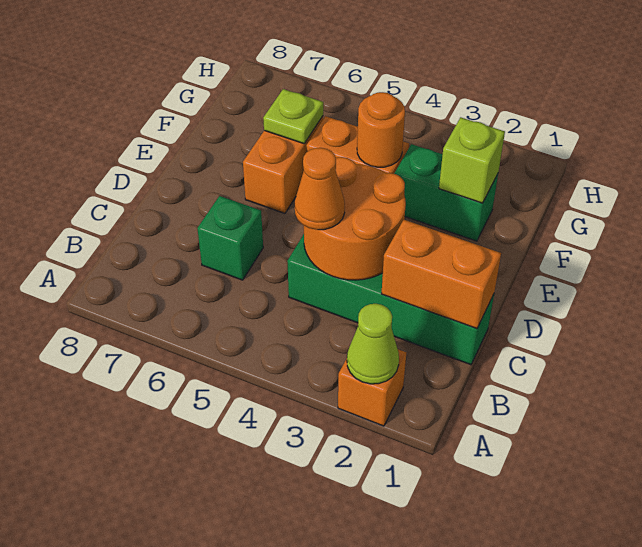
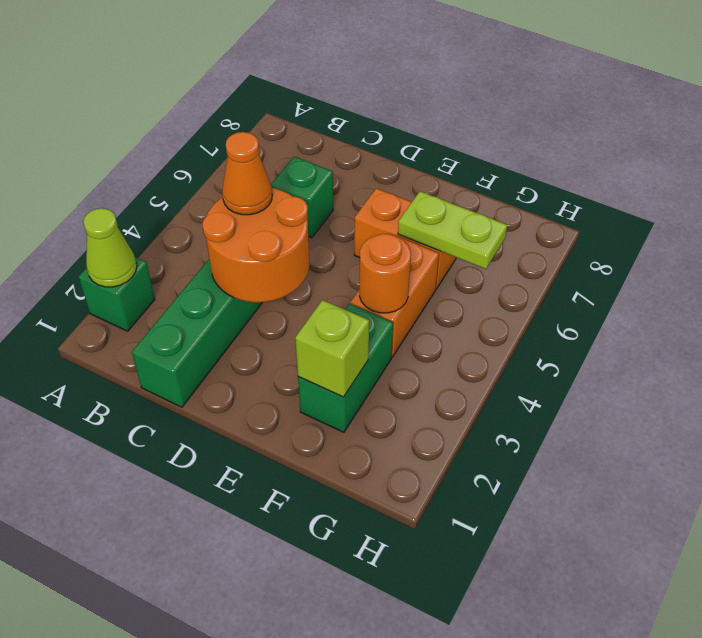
orange brick A2 level 1 -> green brick A2 level 1
orange brick C1:C2 level 2 -> none
lime plate F6 level 2 -> lime plate F6:G6 level 2

